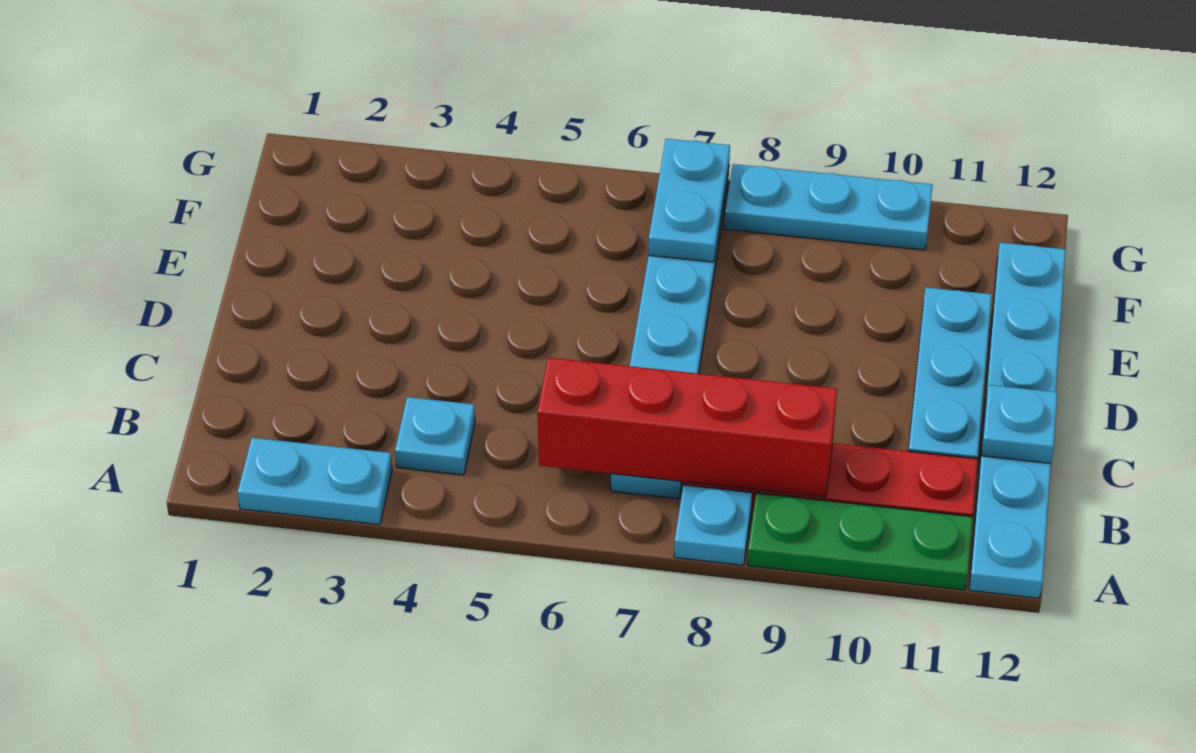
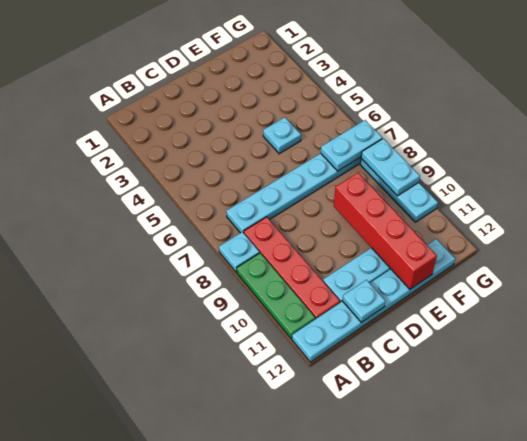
cyan plate A2:A3 level 1 -> cyan plate G8:G9 level 2
cyan plate B4 level 1 -> cyan plate E5 level 1
red brick B6:B9 level 2 -> red brick E9:E12 level 2

